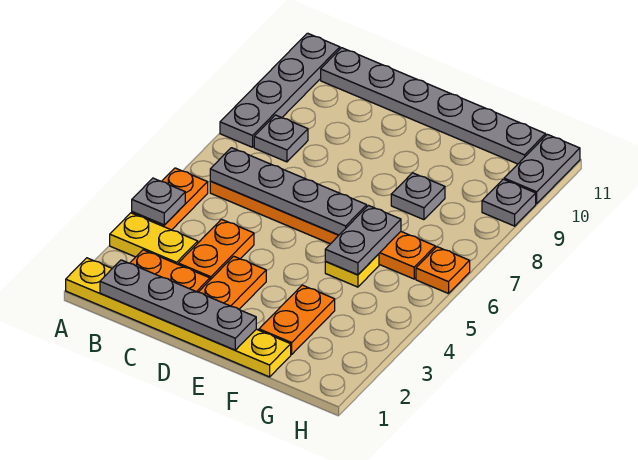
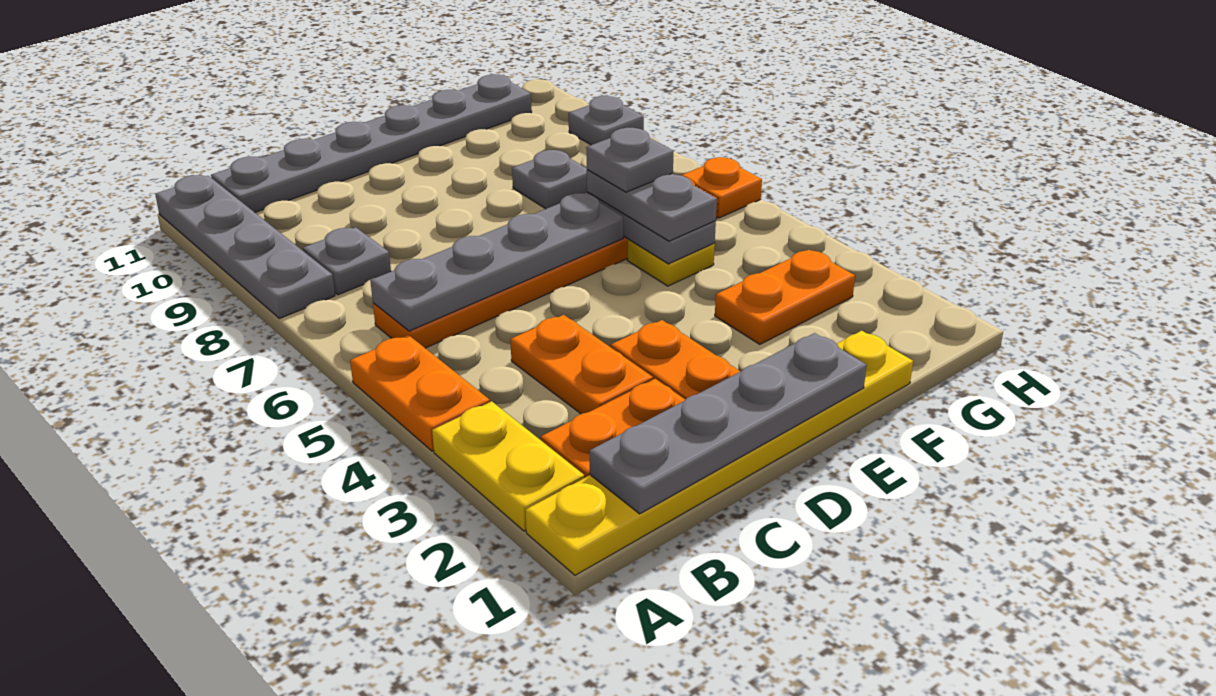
yellow plate A3:B3 level 1 -> yellow plate A2:A3 level 1
grey plate A4 level 2 -> grey plate F6 level 4
orange plate F2:F3 level 1 -> orange plate F3:G3 level 1
grey plate H10:H11 level 1 -> grey plate F5:F6 level 3

